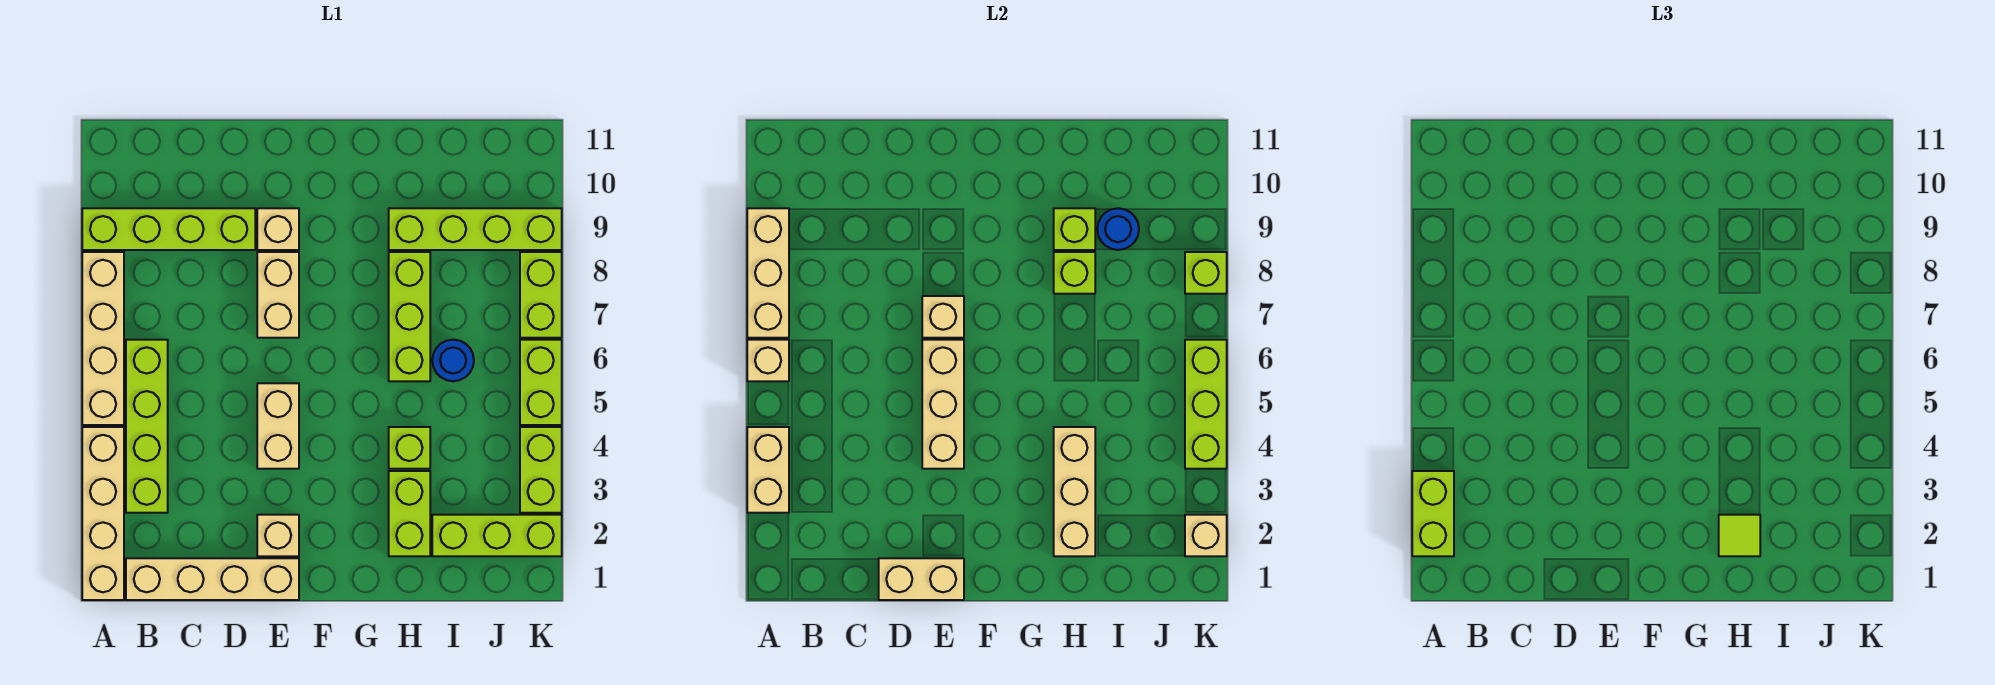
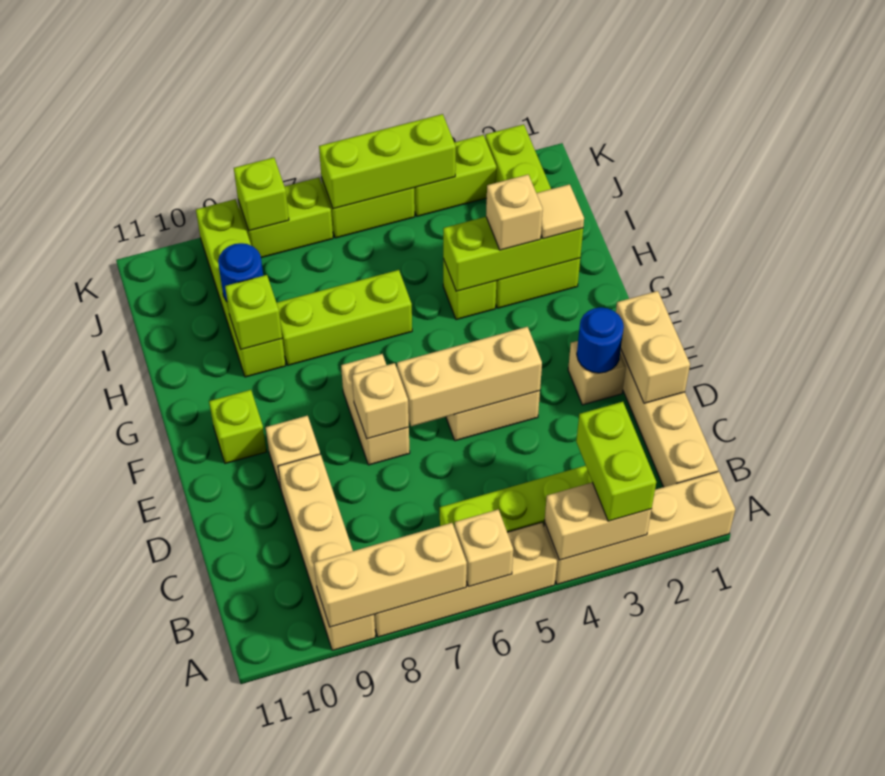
lime brick A2:A3 level 3 -> lime brick A3:B3 level 3
lime brick A9:D9 level 1 -> tan brick A9:D9 level 1
tan brick E7:E8 level 1 -> tan brick E7:F7 level 1
tan brick H2:H4 level 2 -> lime brick H2:H4 level 2
lime tile H2 level 3 -> tan tile H2 level 3
lime brick H8 level 2 -> lime brick F10 level 1
blue round brick I6 level 1 -> blue round brick E2 level 2
tan brick K2 level 2 -> tan brick H3 level 3

